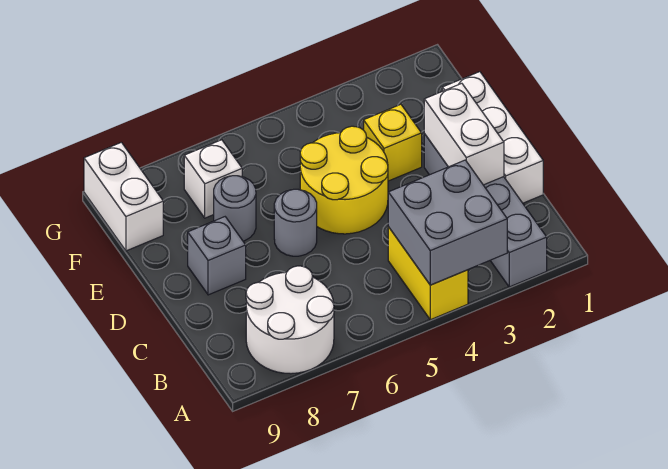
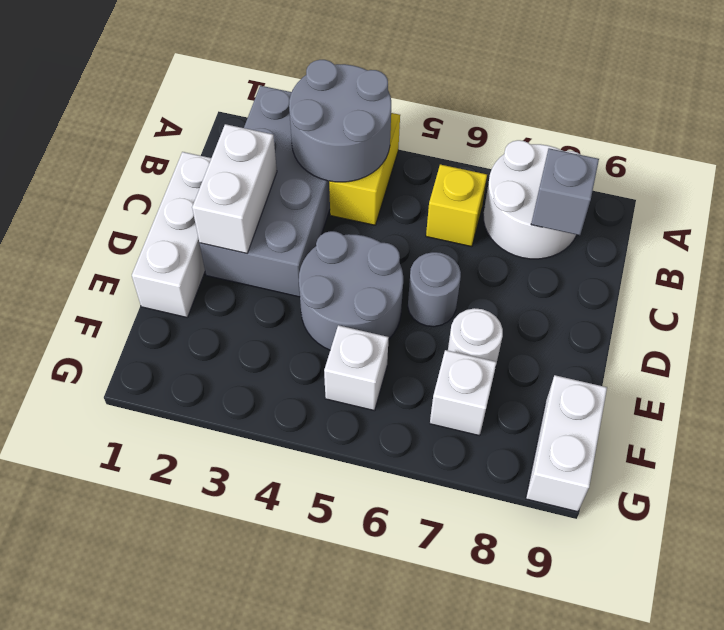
grey brick A2:D2 level 1 -> grey brick A2:D3 level 1
grey brick A3:B4 level 2 -> grey round brick A3:B4 level 2
yellow round brick D4:E5 level 1 -> grey round brick D4:E5 level 1
grey brick D8 level 1 -> grey brick B8 level 2
yellow brick E3 level 1 -> yellow brick B6 level 1
grey round brick E7 level 1 -> white round brick E7 level 1
none -> white brick F5 level 1

